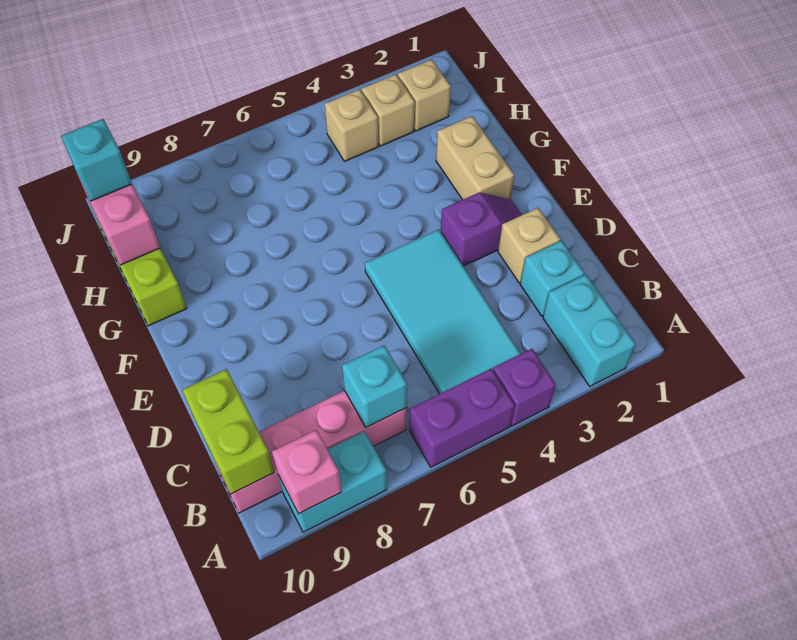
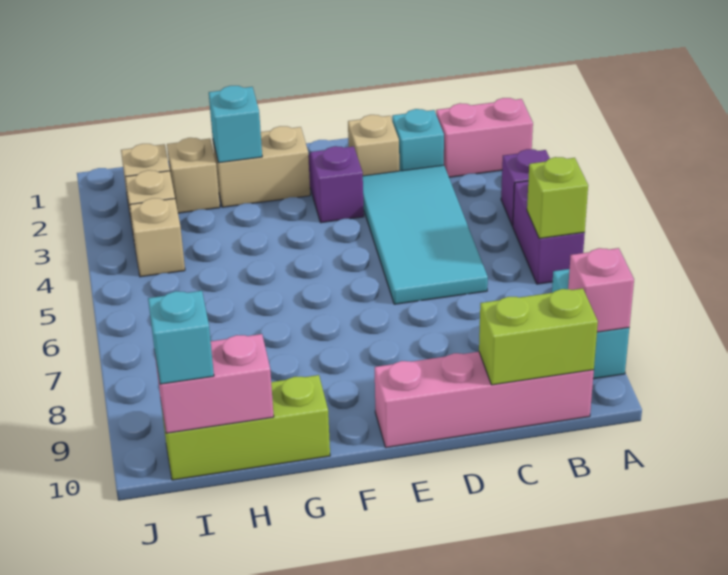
cyan brick A2:B2 level 1 -> pink brick A2:B2 level 1
none -> lime brick A6 level 2
cyan tile B4:E5 level 1 -> cyan tile C3:D6 level 1
pink brick B7:B10 level 1 -> pink brick B10:E10 level 1
cyan brick B7 level 2 -> cyan brick G2 level 2
none -> tan brick H2 level 1

